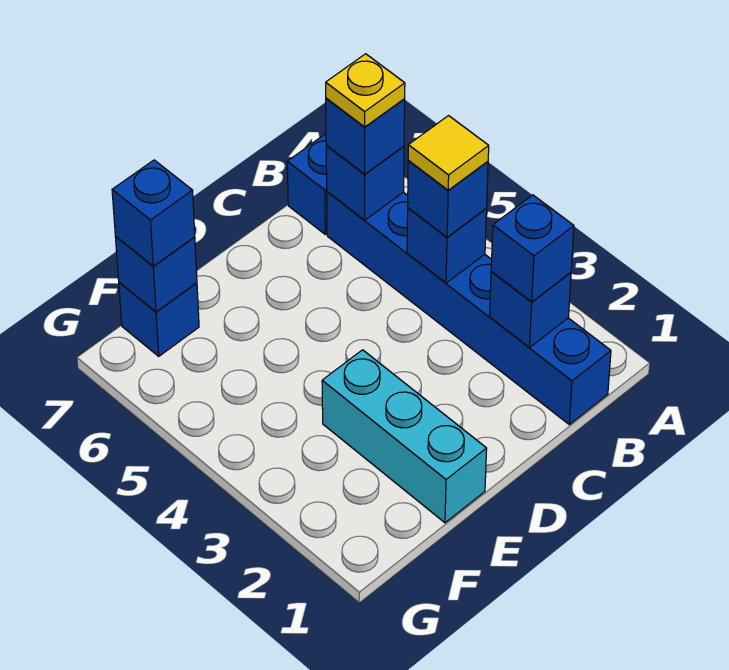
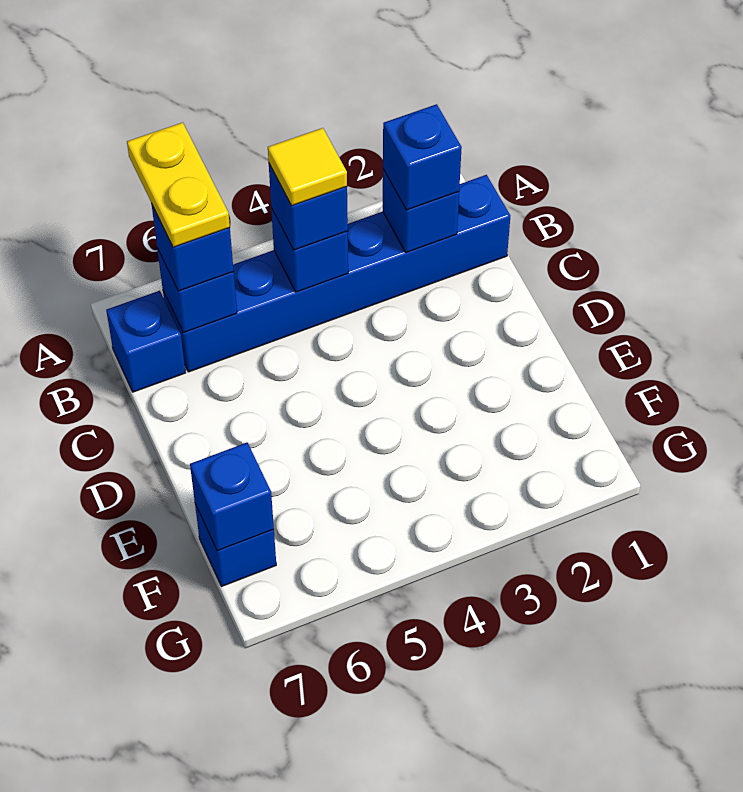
yellow plate B6 level 4 -> yellow plate A6:B6 level 4
cyan brick E1:E3 level 1 -> none
blue brick F7 level 3 -> none

